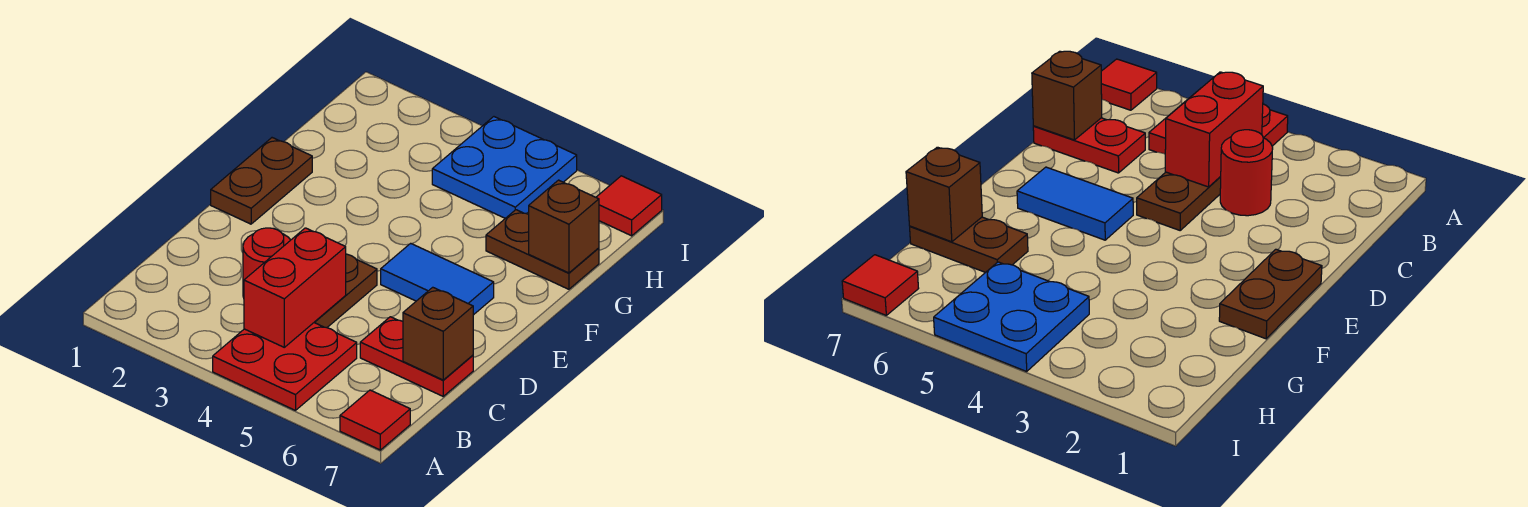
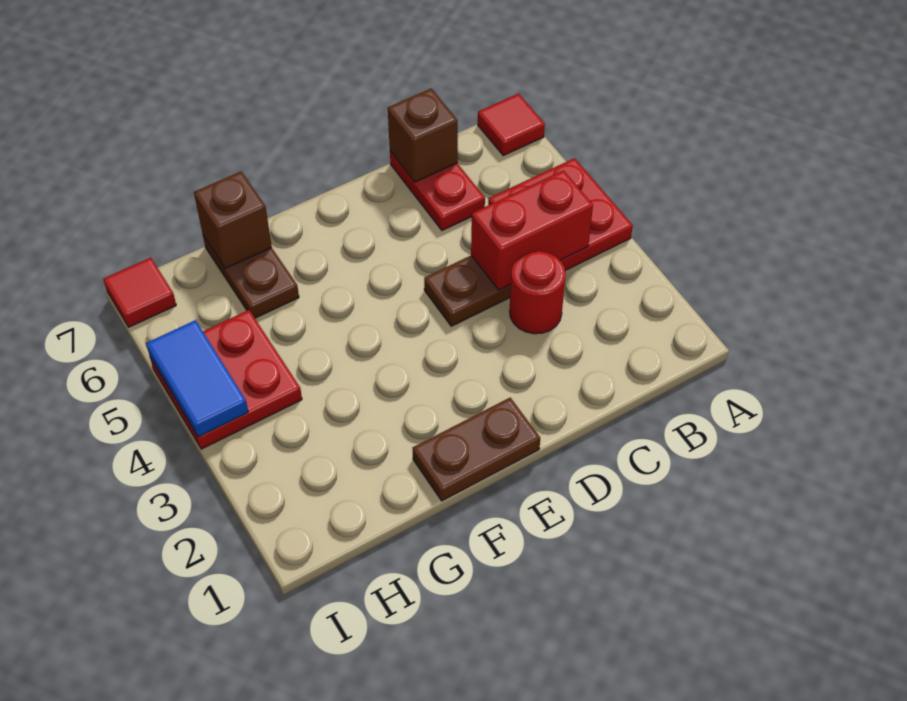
blue tile E5:E6 level 1 -> blue tile I4:I5 level 2
blue plate H4:I5 level 1 -> red plate H4:I5 level 1

